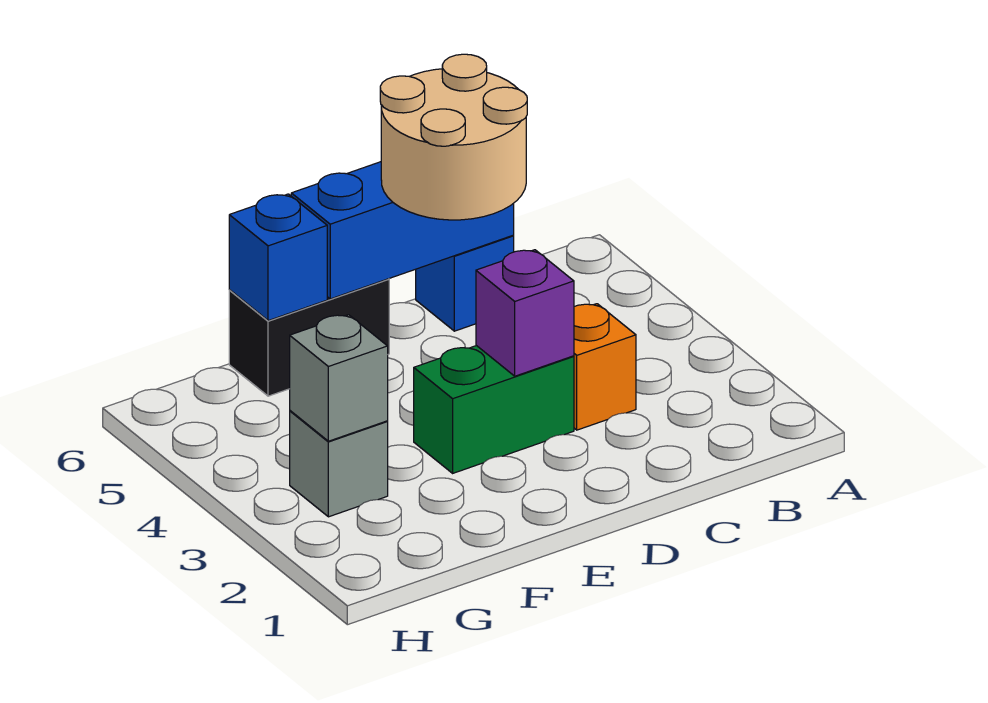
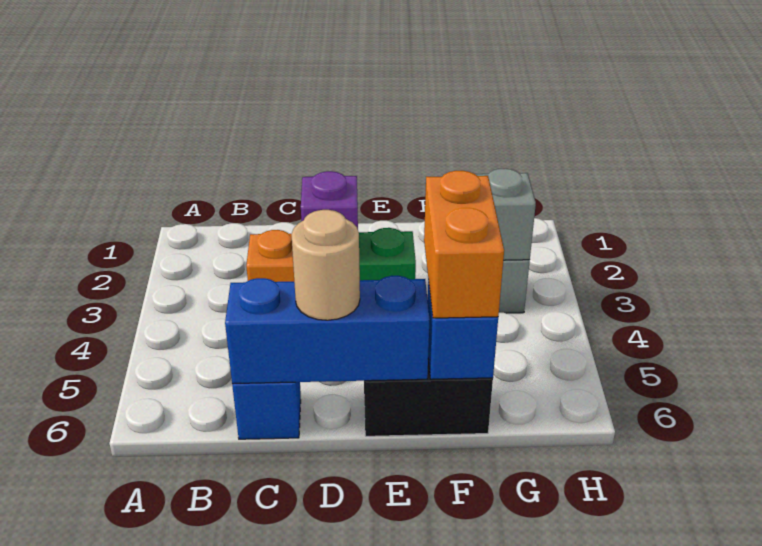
tan round brick C5:D6 level 3 -> tan round brick D6 level 3
none -> orange brick F5:F6 level 3

